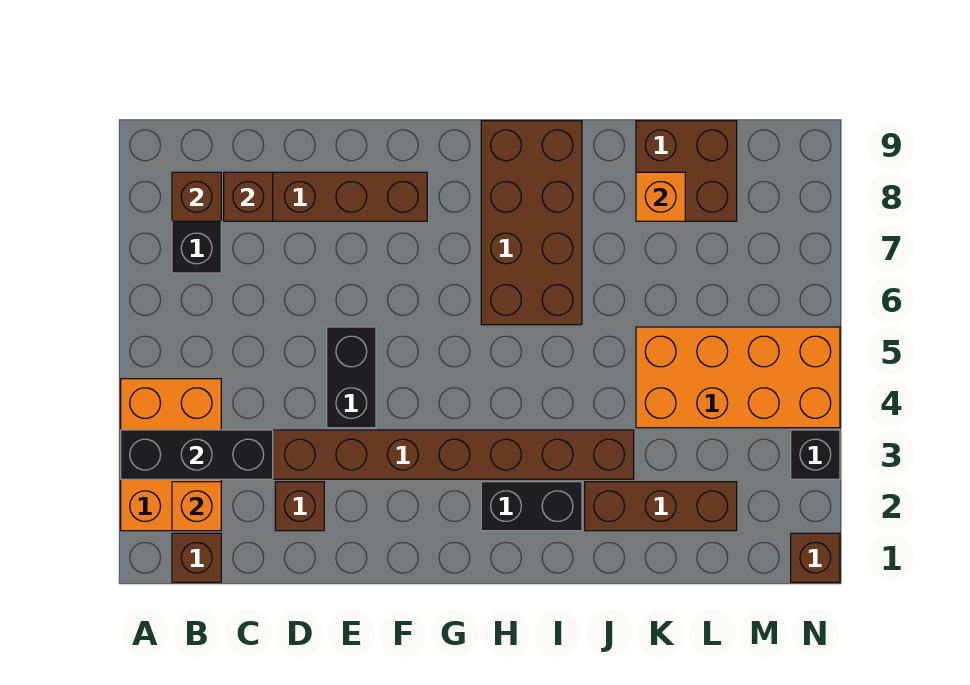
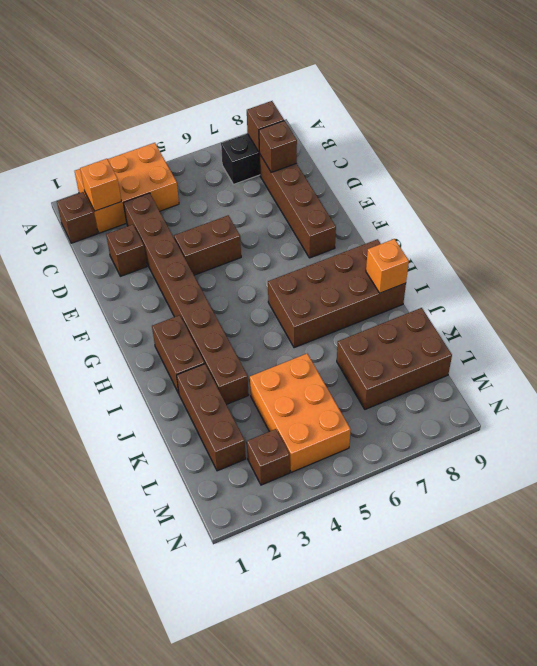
black brick A3:C3 level 2 -> none
black brick E4:E5 level 1 -> brown brick E4:E5 level 1
black brick H2:I2 level 1 -> brown brick H2:I2 level 1
orange brick K4:N5 level 1 -> orange brick K4:M5 level 1
brown brick K8:L9 level 1 -> brown brick K7:L9 level 1
orange brick K8 level 2 -> orange brick I9 level 2
brown brick N1 level 1 -> brown brick M3 level 1
black brick N3 level 1 -> none

